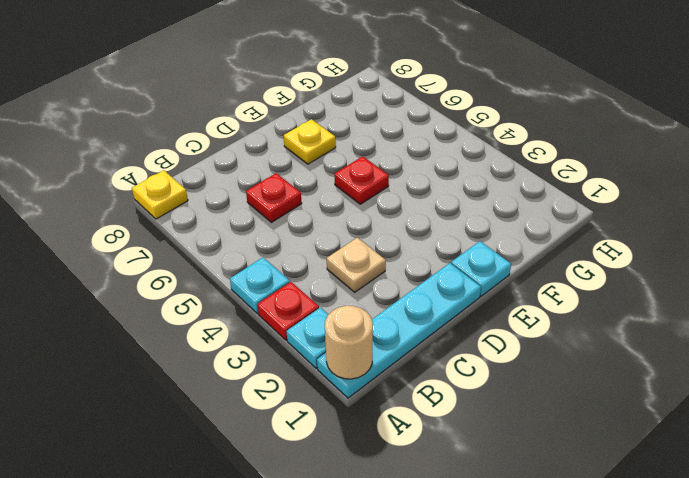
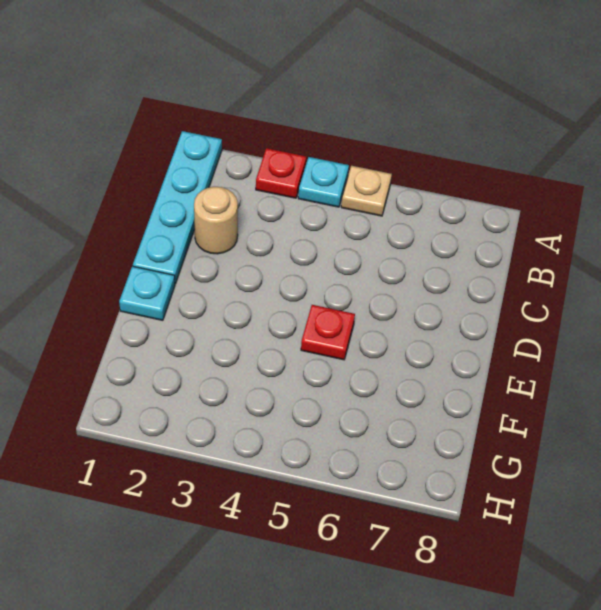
tan round brick A1 level 2 -> tan round brick C2 level 1
cyan plate A2 level 1 -> none
yellow plate A8 level 1 -> none
tan plate C3 level 1 -> tan plate A5 level 1
red plate C6 level 1 -> none
yellow plate E7 level 1 -> none

